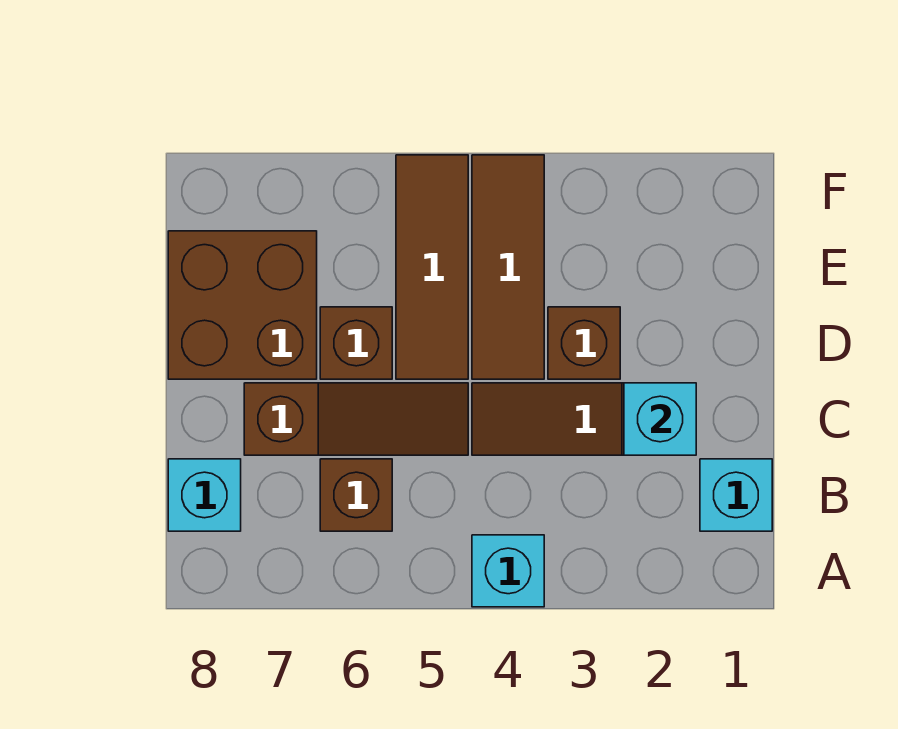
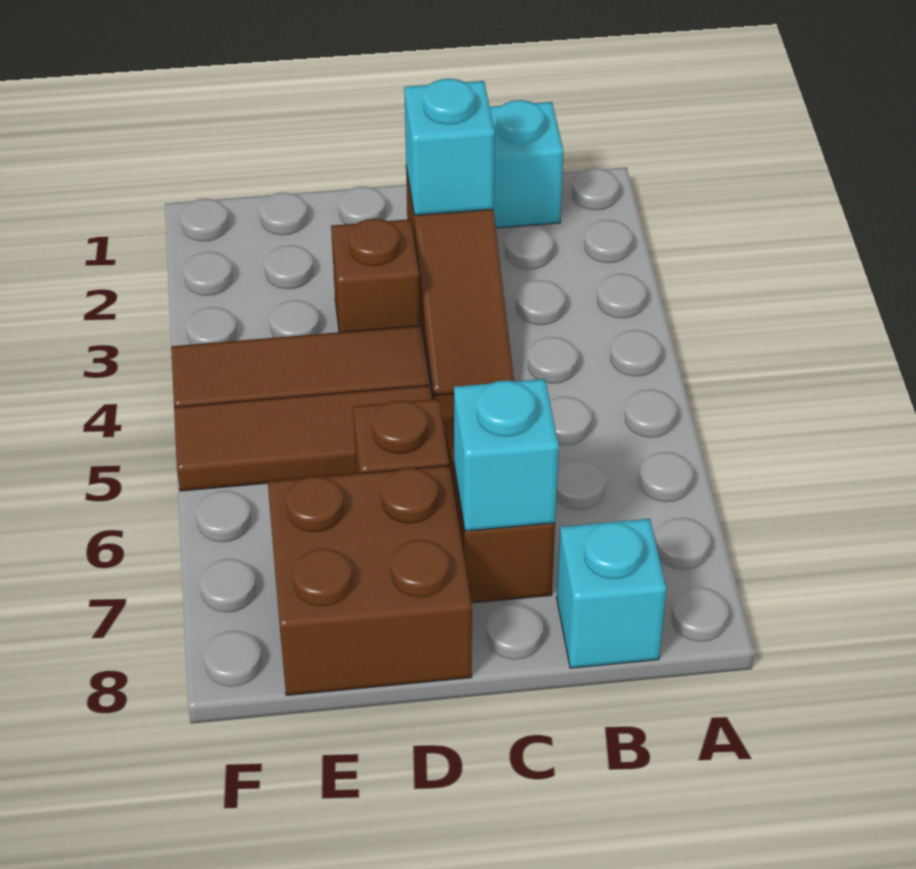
cyan brick A4 level 1 -> cyan brick C7 level 2
brown brick B6 level 1 -> none

